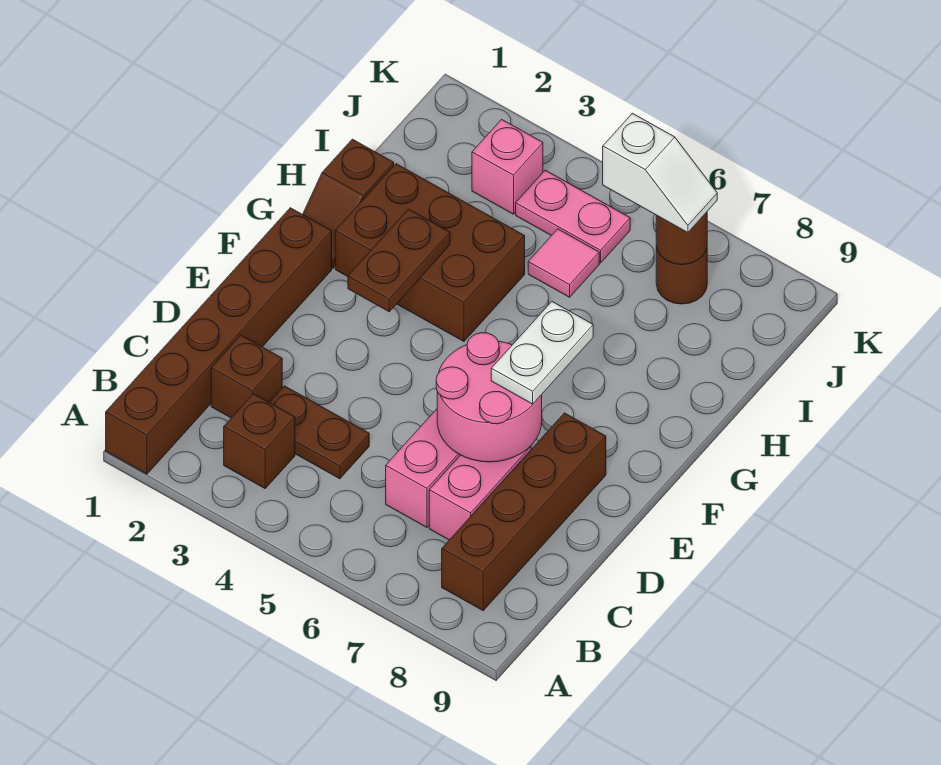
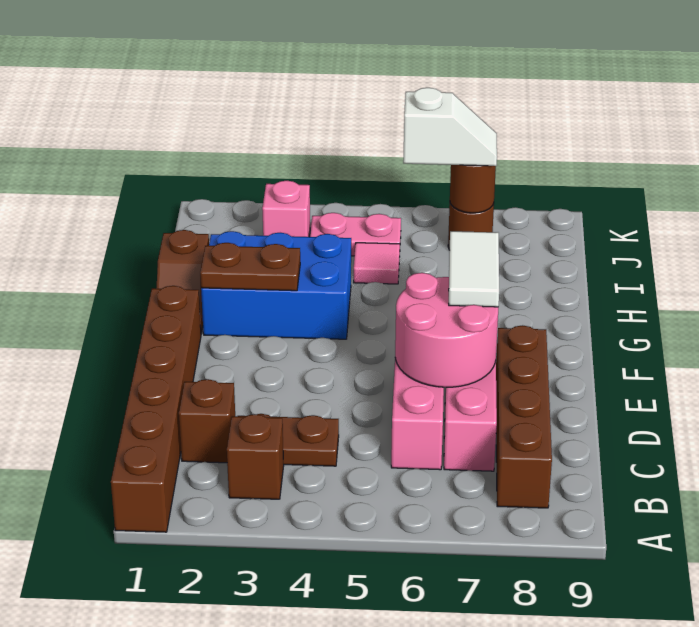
white plate E7:F7 level 3 -> white tile E7:F7 level 3
brown plate F3:G3 level 2 -> brown plate G2:G3 level 2
brown brick G2:H4 level 1 -> blue brick G2:H4 level 1

